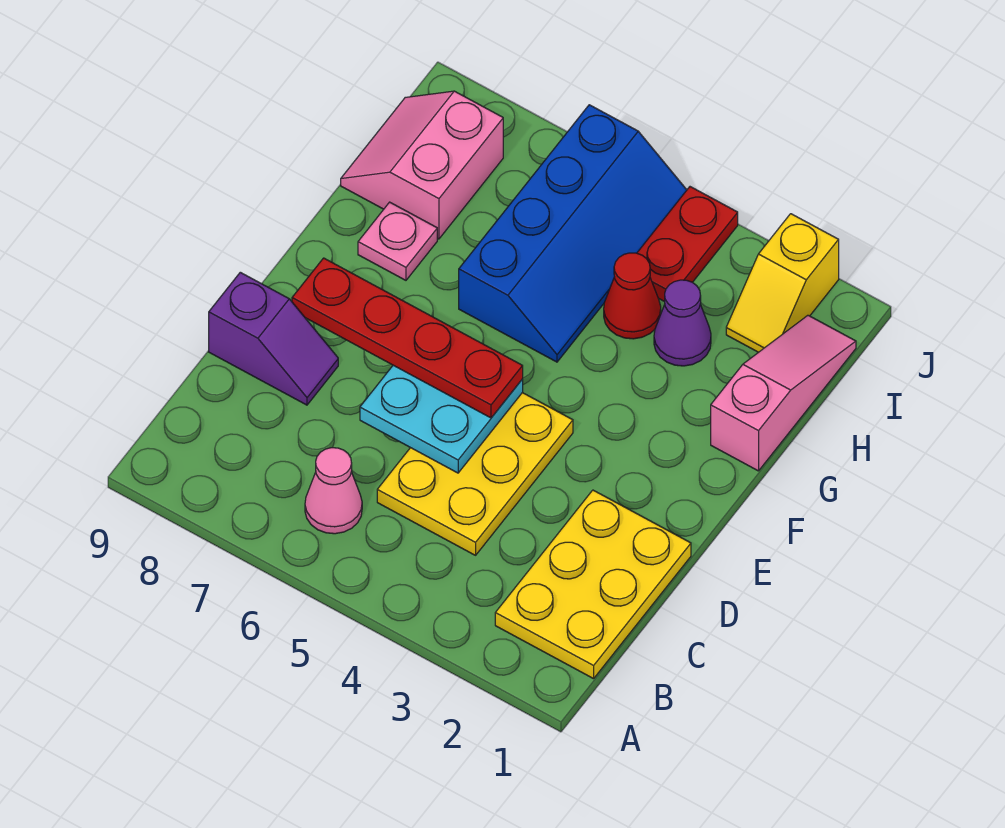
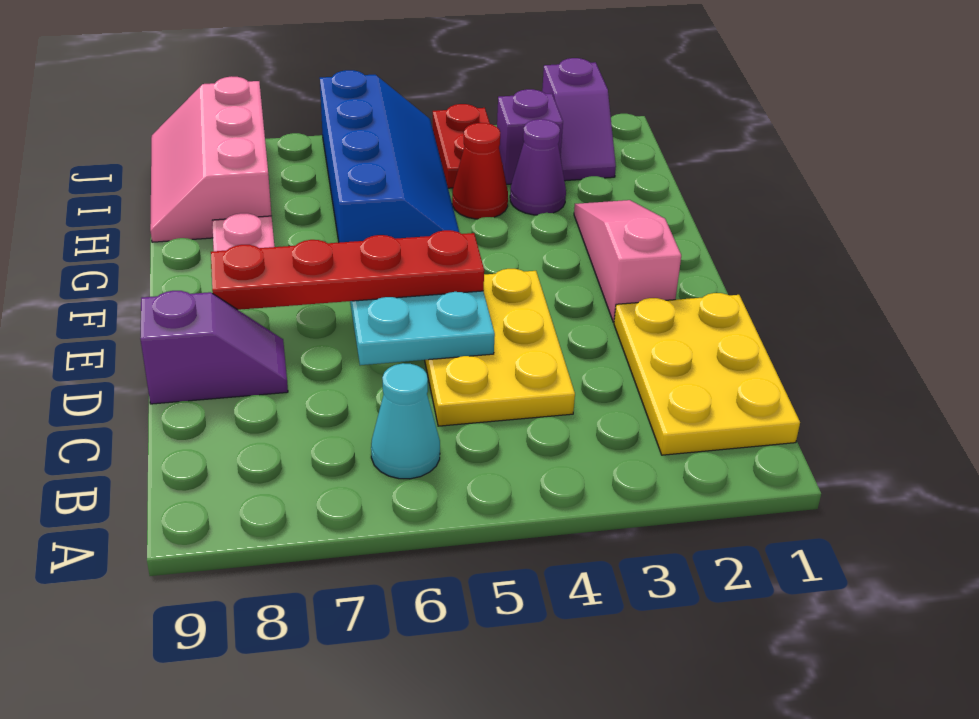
pink cone B6 level 1 -> cyan cone B6 level 1
pink slope G1:I1 level 1 top G -> pink slope E2:G2 level 1 top E
pink slope H8:I9 level 1 top 8 -> pink slope H8:J9 level 1 top 8
yellow slope I2:J2 level 1 top J -> purple slope I2:J2 level 1 top J
none -> purple brick I3 level 1

